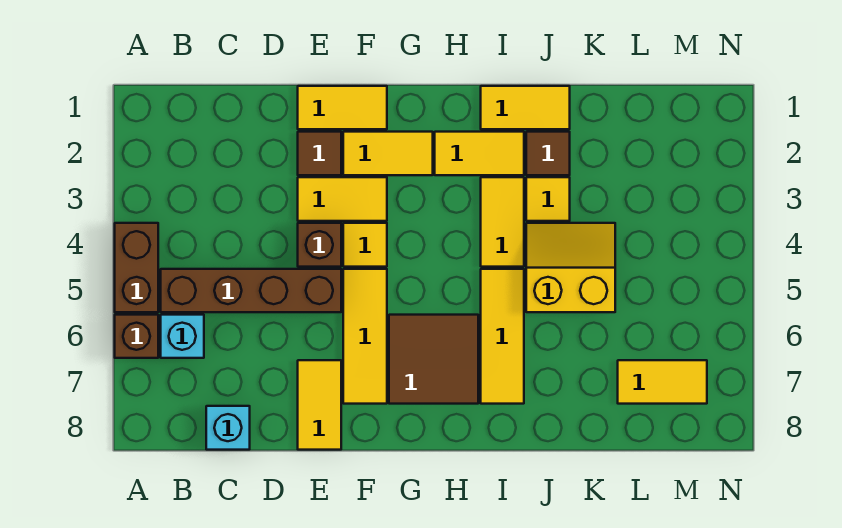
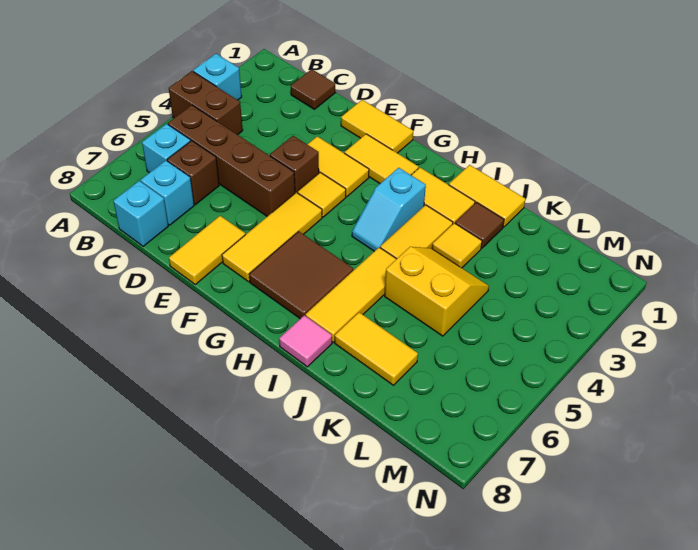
none -> cyan brick A3 level 1
brown brick A4:A5 level 1 -> brown brick A4:B4 level 1
brown brick A6 level 1 -> brown brick C6 level 1
none -> cyan brick C7 level 1
brown tile E2 level 1 -> brown tile C1 level 1
none -> cyan slope H3:H4 level 1 top 3
none -> pink tile I8 level 1
yellow tile L7:M7 level 1 -> yellow tile J7:K7 level 1

